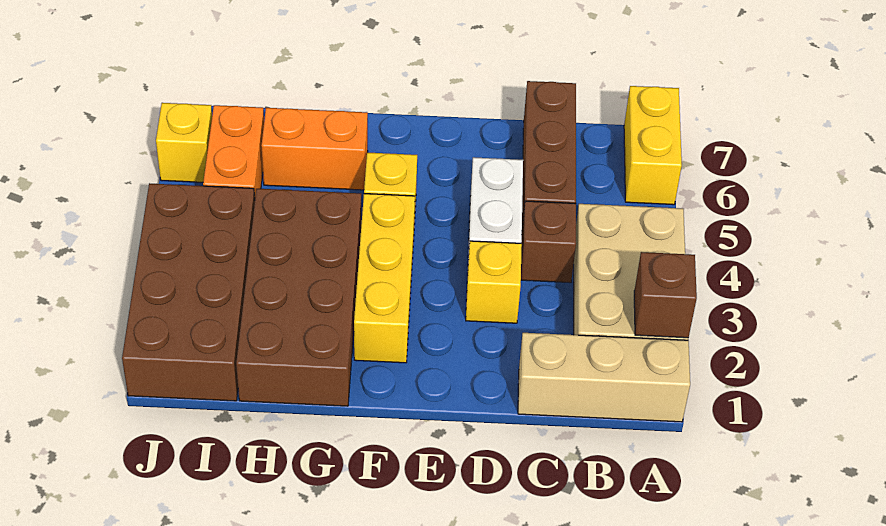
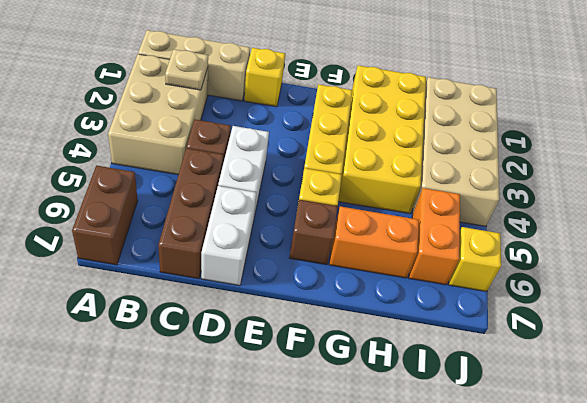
brown brick A2 level 2 -> brown brick F6 level 1
yellow brick A6:A7 level 1 -> brown brick A6:A7 level 1
none -> tan plate B2 level 2
yellow brick D3 level 1 -> yellow brick D1 level 1
none -> white brick D6:D7 level 1
brown brick G1:H4 level 1 -> yellow brick G1:H4 level 1
brown brick I1:J4 level 1 -> tan brick I1:J4 level 1

